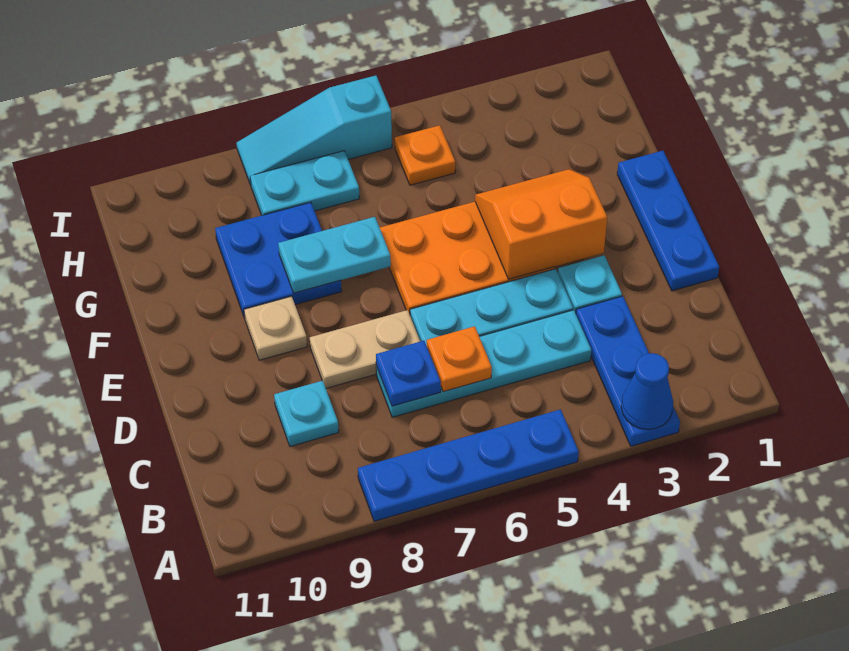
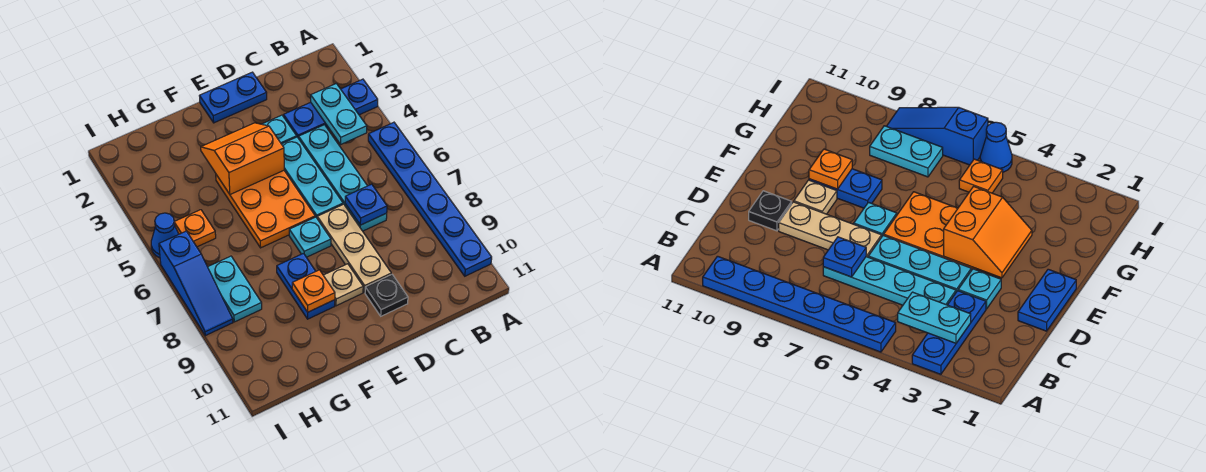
blue cone A3 level 2 -> blue cone I5 level 1
blue plate A5:A8 level 1 -> blue plate A5:A10 level 1
orange plate C6 level 2 -> orange plate F9 level 2
cyan plate C9 level 1 -> cyan plate E7 level 1
blue plate D1:F1 level 1 -> blue plate D1:E1 level 1
tan plate D7:D8 level 1 -> tan plate D7:D9 level 1
none -> black plate D10 level 1
orange slope E3:F4 level 2 top E -> orange slope E3:F4 level 2 top 4
cyan plate F7:F8 level 2 -> cyan plate B3:B4 level 2
blue plate F8:G9 level 1 -> blue plate F8:F9 level 1
cyan slope I6:I8 level 1 top 6 -> blue slope I6:I8 level 1 top 6

